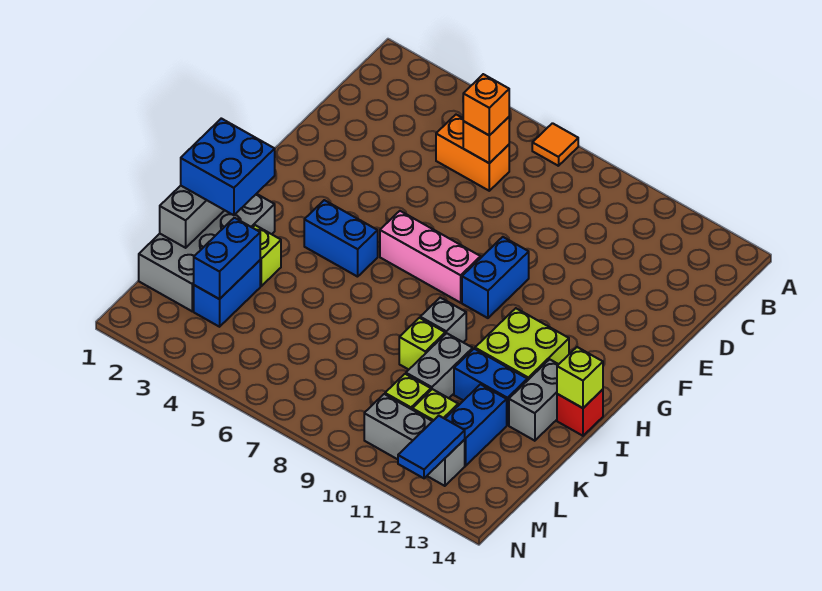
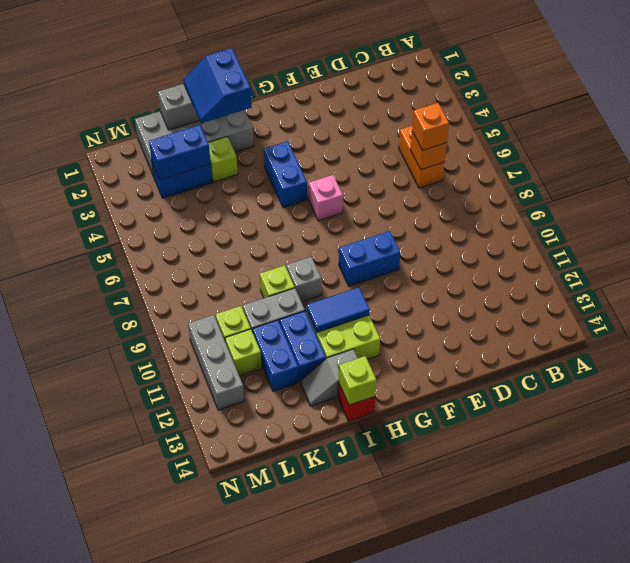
orange tile A7 level 1 -> none
pink brick G6:G8 level 1 -> pink brick G6 level 1
blue brick I1:J2 level 3 -> blue slope I1:J2 level 3 top I
grey brick I13:J13 level 1 -> grey slope I13:J13 level 1 top I
blue brick K12:L12 level 1 -> blue brick K11:K12 level 1
blue tile M12:N12 level 2 -> blue tile H11:I11 level 2

